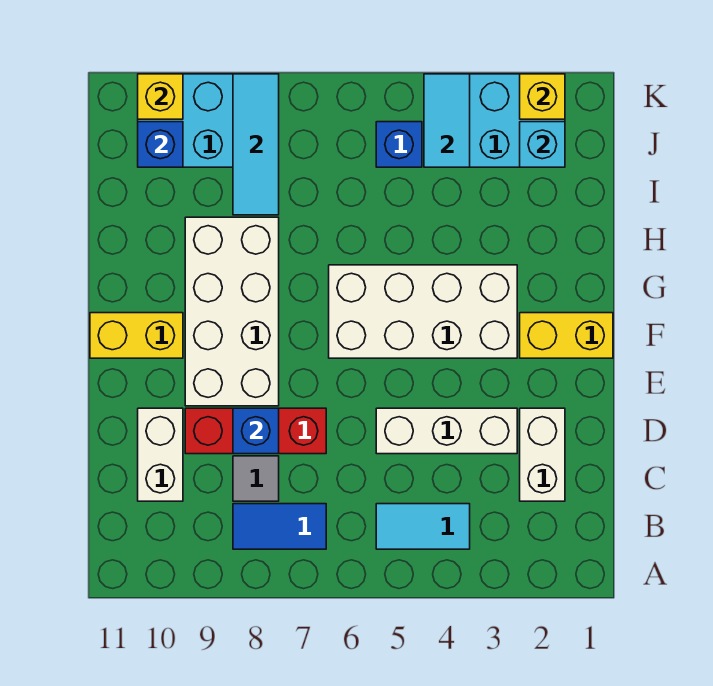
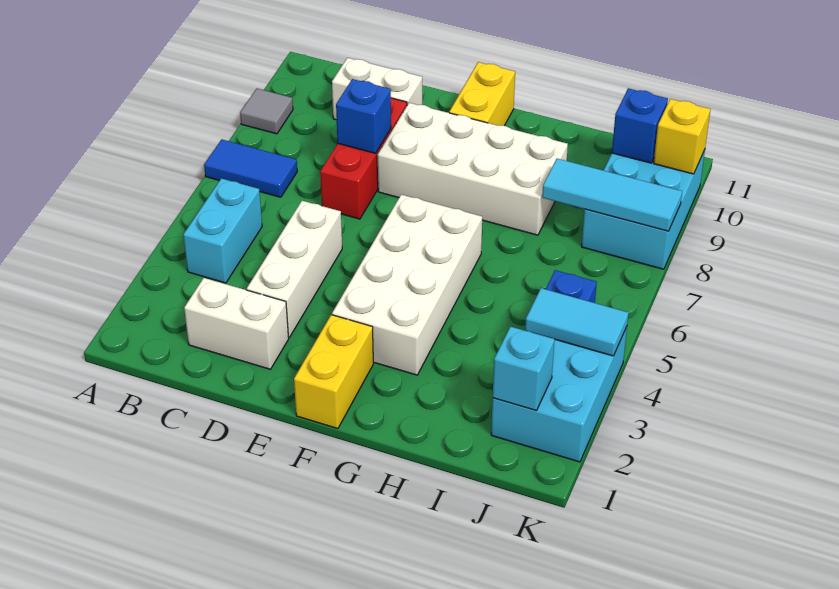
cyan tile B4:B5 level 1 -> cyan brick B4:B5 level 1
blue tile B7:B8 level 1 -> blue tile A7:B7 level 1
grey tile C8 level 1 -> grey tile A9 level 1
yellow brick K2 level 2 -> none

